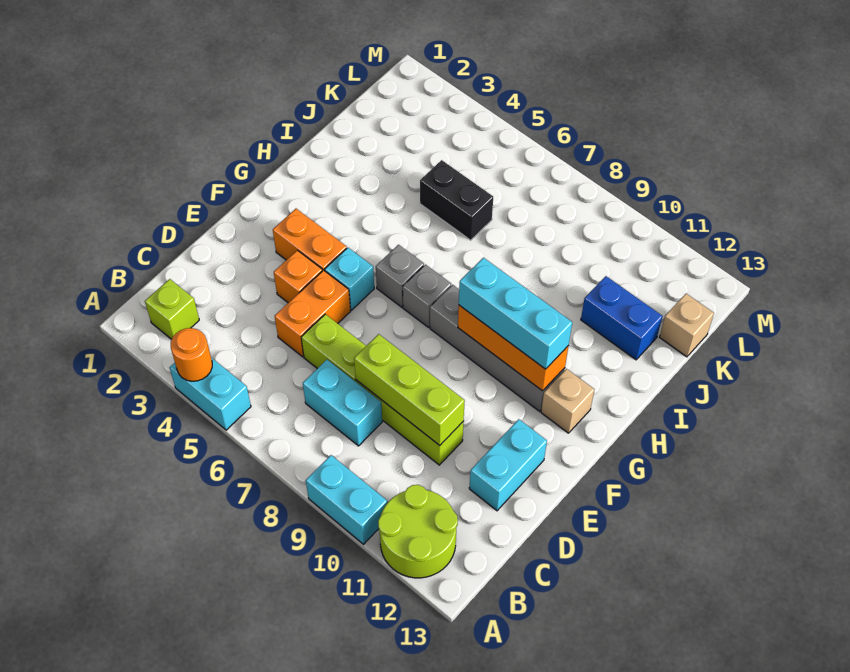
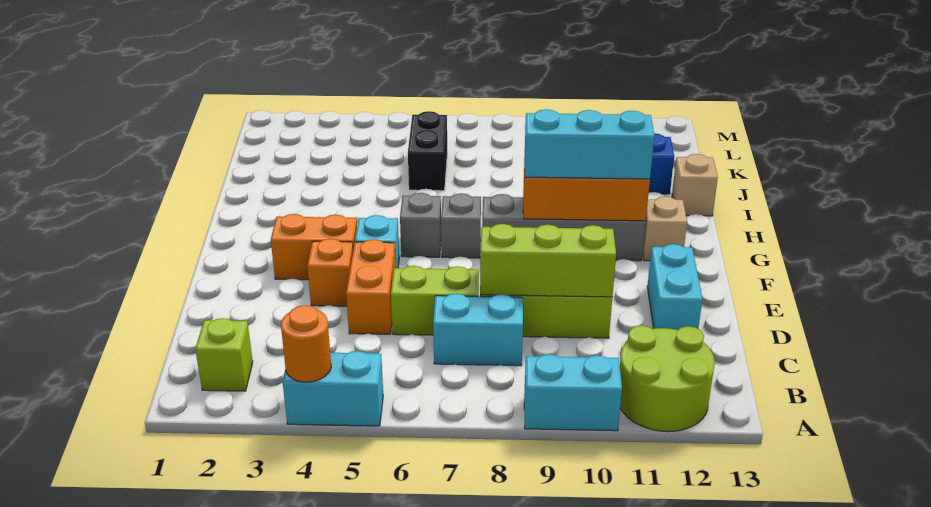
black brick J5:J6 level 1 -> black brick J6:K6 level 1
tan brick K13 level 1 -> tan brick I13 level 1

